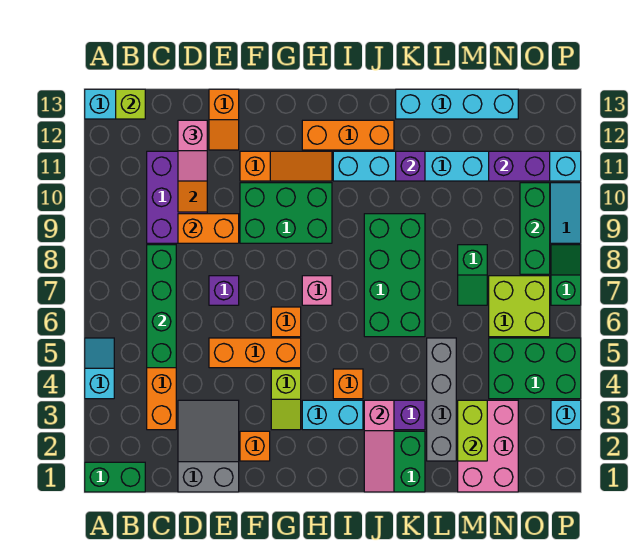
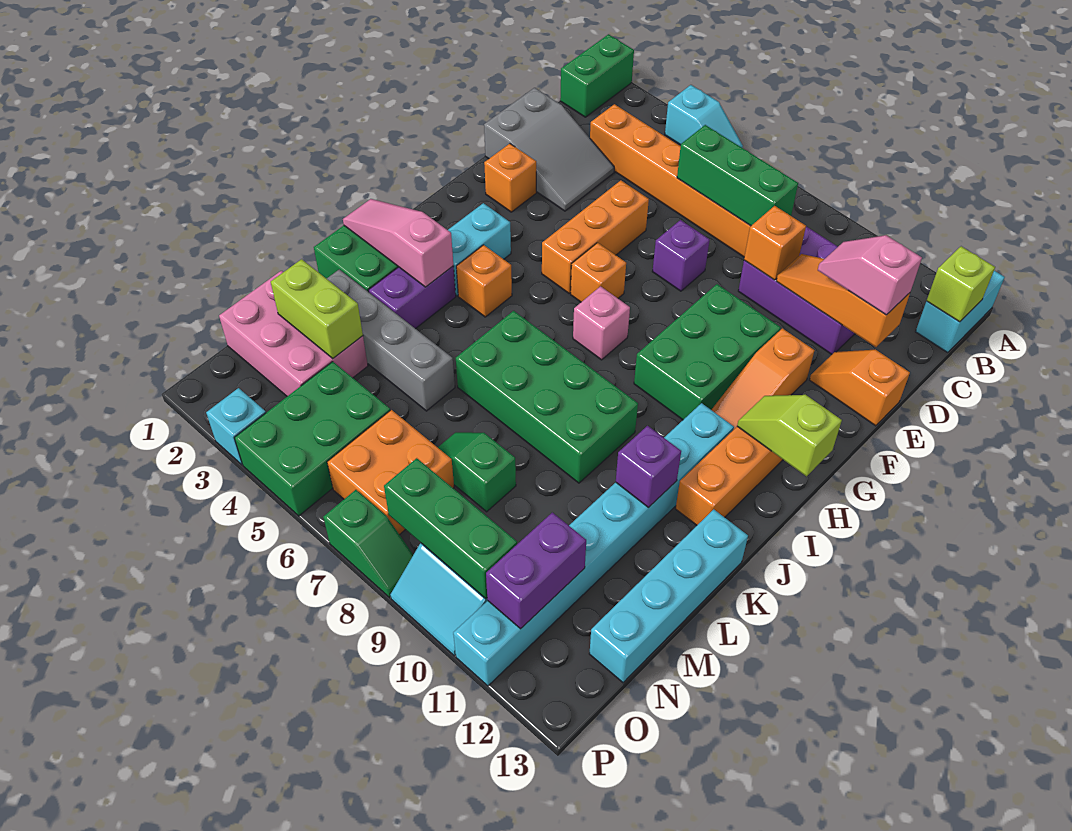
green brick C5:C8 level 2 -> green brick C6:C8 level 2
orange brick D9:E9 level 2 -> orange brick D9 level 2
lime slope G3:G4 level 1 top 4 -> lime slope H12:H13 level 2 top 13
lime brick N6:O7 level 1 -> orange brick N6:O7 level 1

